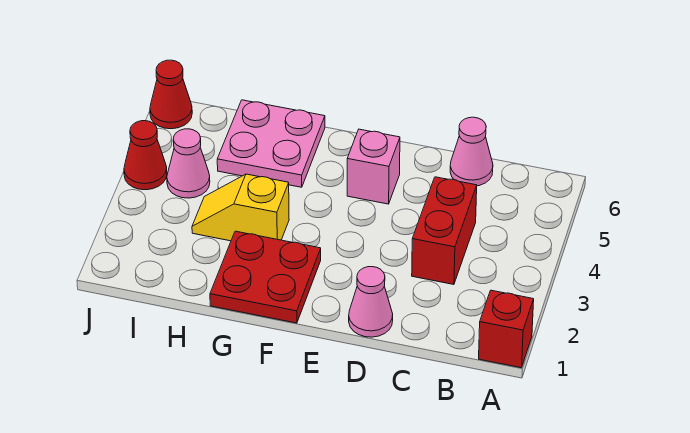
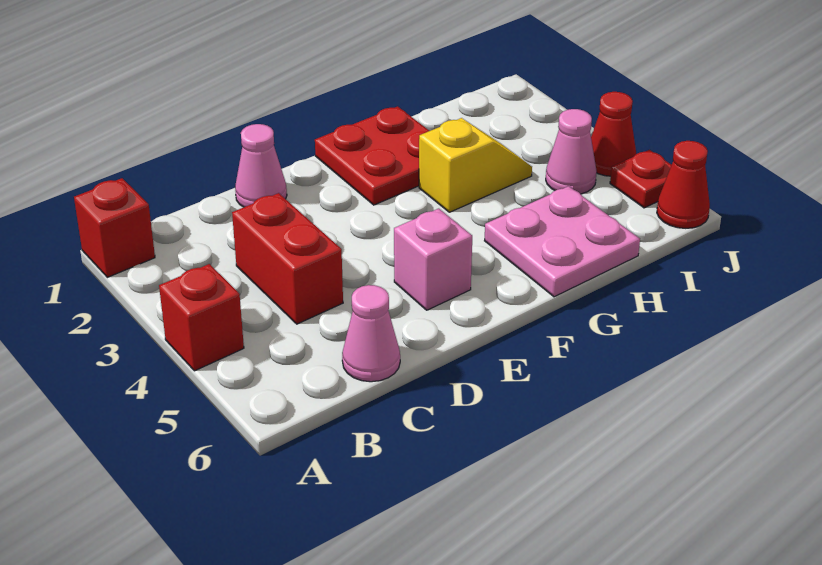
none -> red brick A4 level 1
none -> red plate J5 level 1

